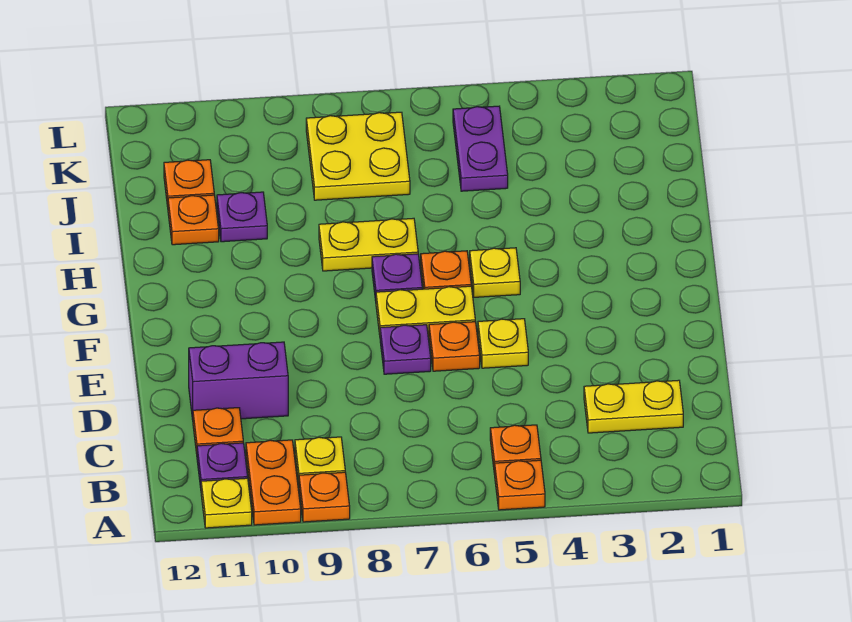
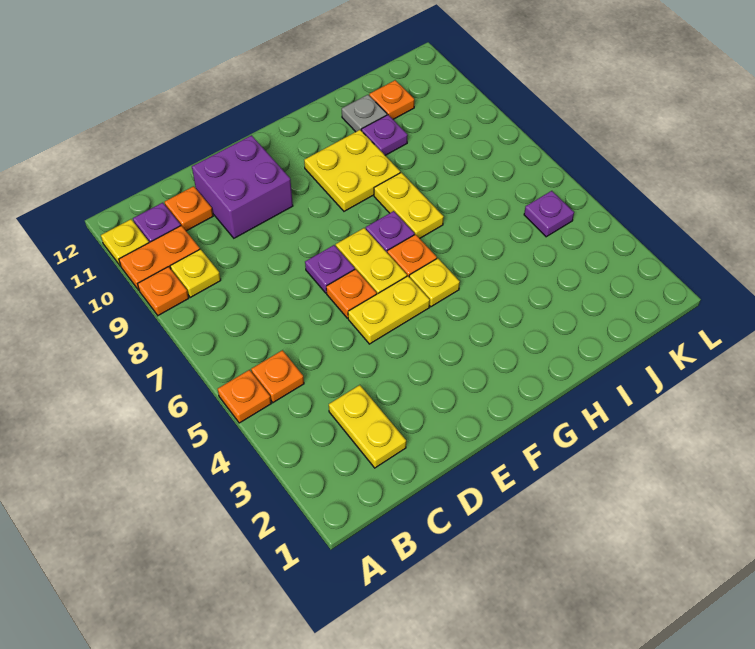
purple brick D10:D11 level 1 -> purple brick D10:E11 level 1
yellow plate E5 level 1 -> yellow plate E5:F5 level 1
orange plate I11 level 1 -> grey plate I11 level 1
purple plate J5:K5 level 1 -> purple plate K5 level 1
yellow plate J7:K8 level 1 -> yellow plate G9:H10 level 1

